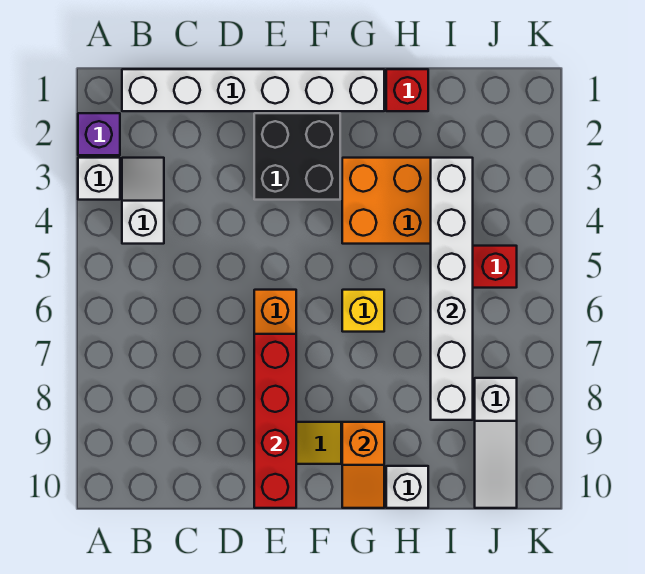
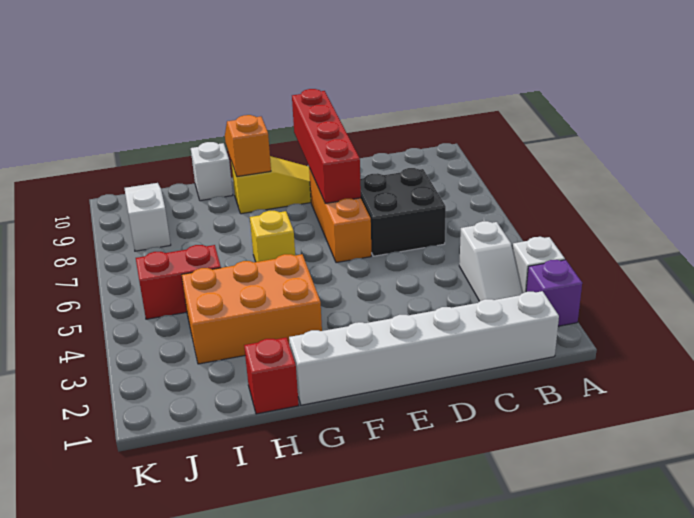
black brick E2:F3 level 1 -> black brick C6:D7 level 1
white brick I3:I8 level 2 -> none

